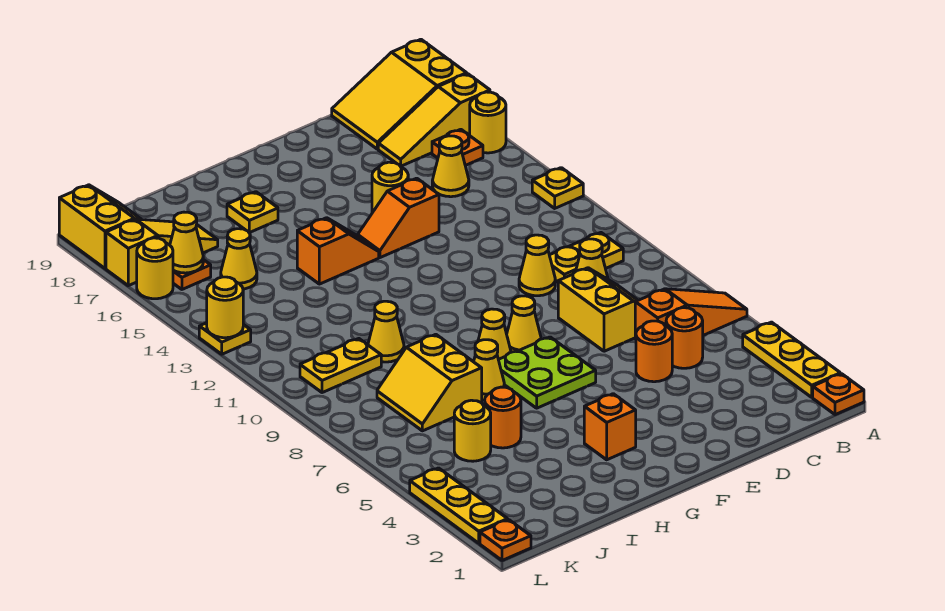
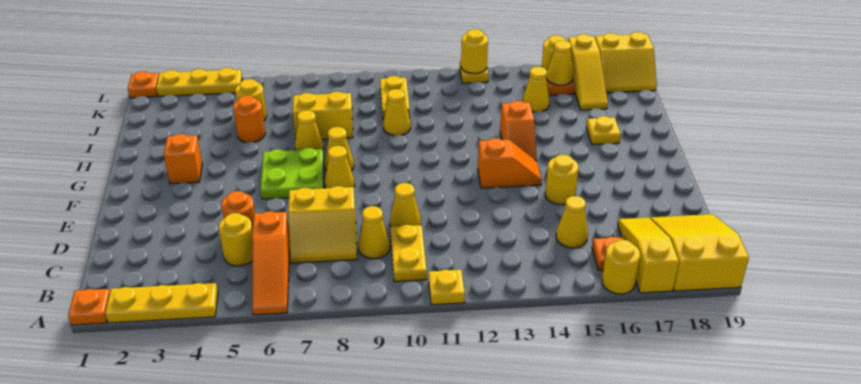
yellow plate A13 level 1 -> yellow plate A11 level 1
orange round brick C5 level 1 -> yellow round brick C5 level 1
orange slope E14:F14 level 1 top E -> orange slope F13:F14 level 1 top 13

